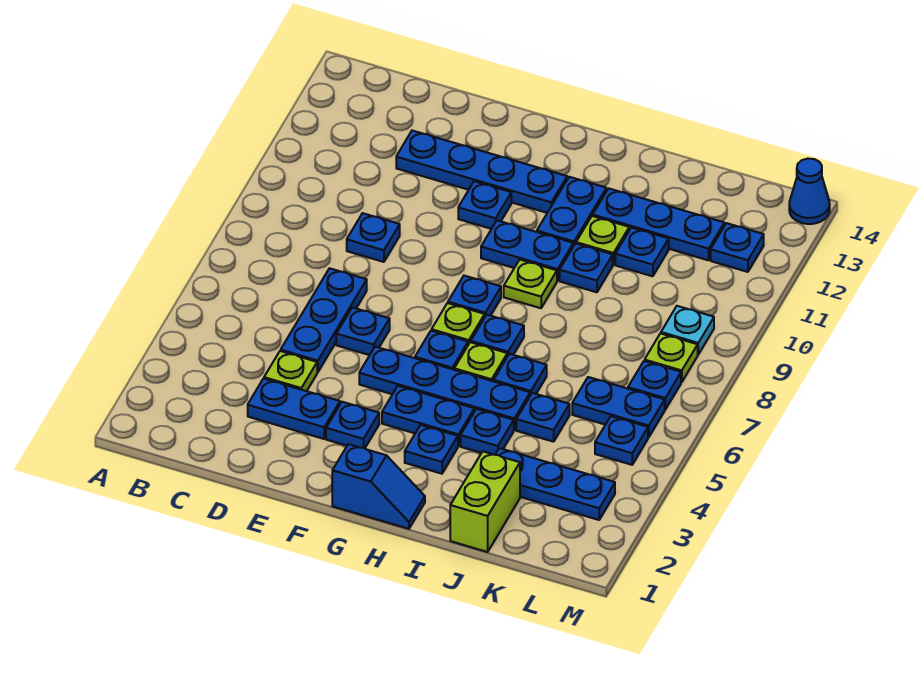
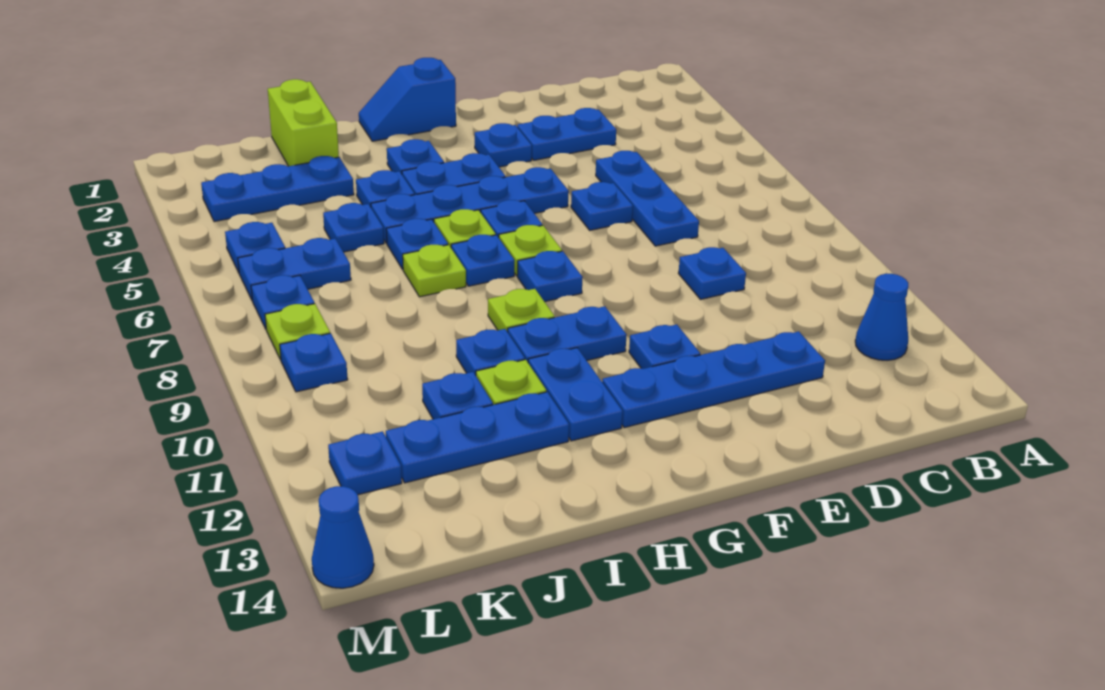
none -> blue cone B12 level 1
lime plate D4 level 1 -> lime plate I7 level 1
cyan plate L9 level 1 -> blue plate L9 level 1

